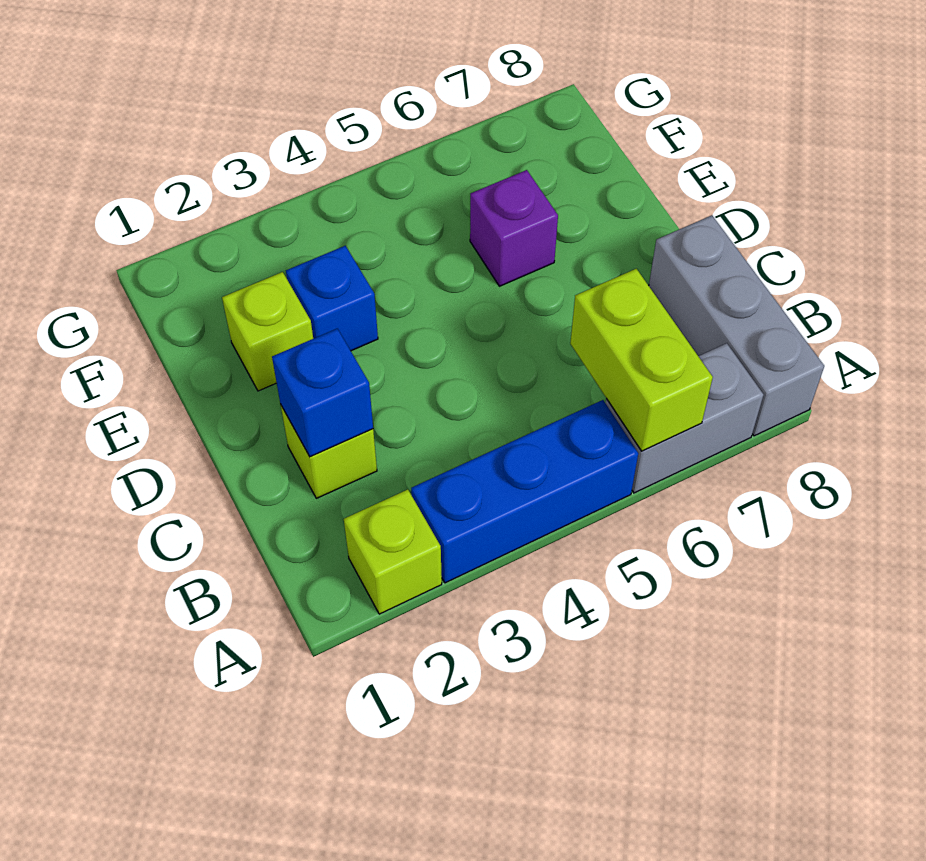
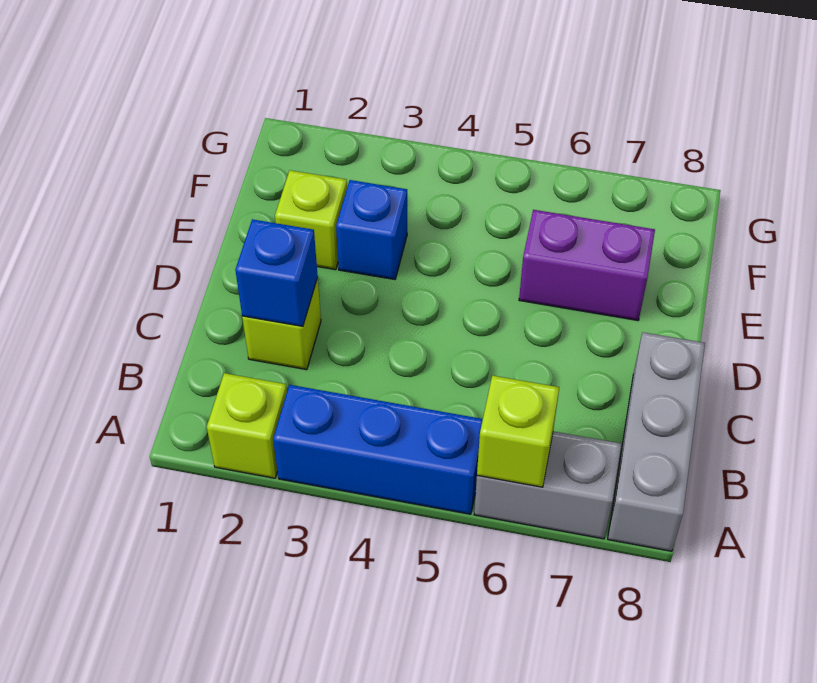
lime brick A6:B6 level 2 -> lime brick A6 level 2
purple brick E6 level 1 -> purple brick E6:E7 level 1

